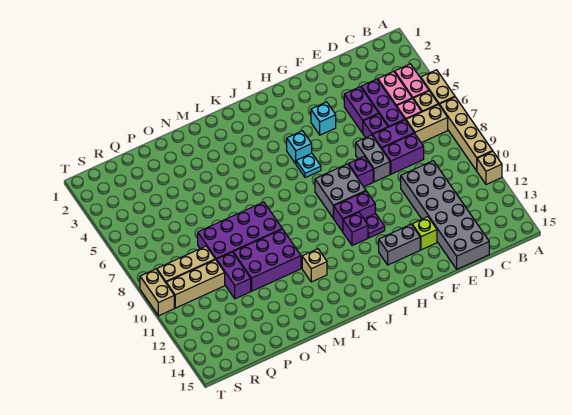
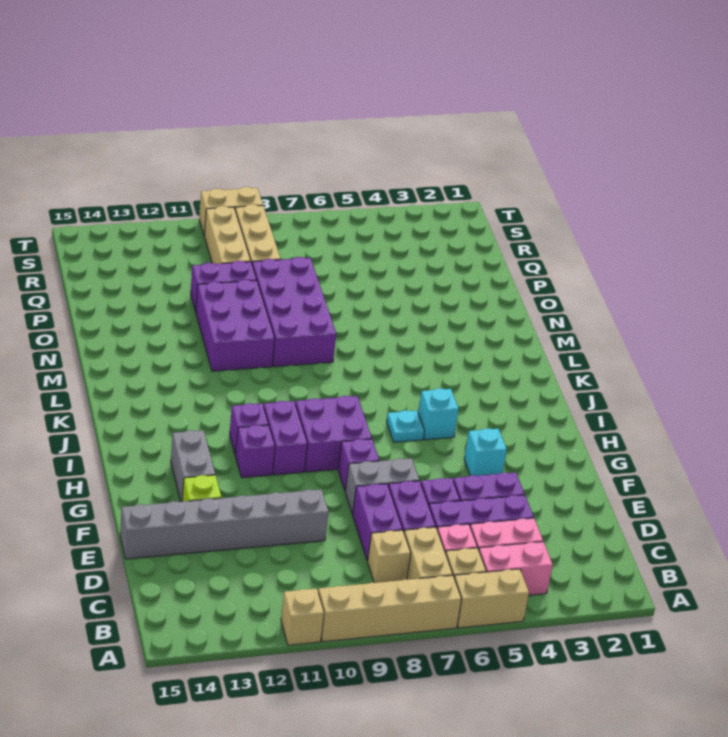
grey brick D10:E15 level 1 -> grey brick E10:E15 level 1
grey brick H8:I9 level 1 -> purple brick H8:I9 level 1
purple plate H11 level 1 -> purple brick H11 level 1
tan brick L12 level 1 -> tan brick C8 level 1

